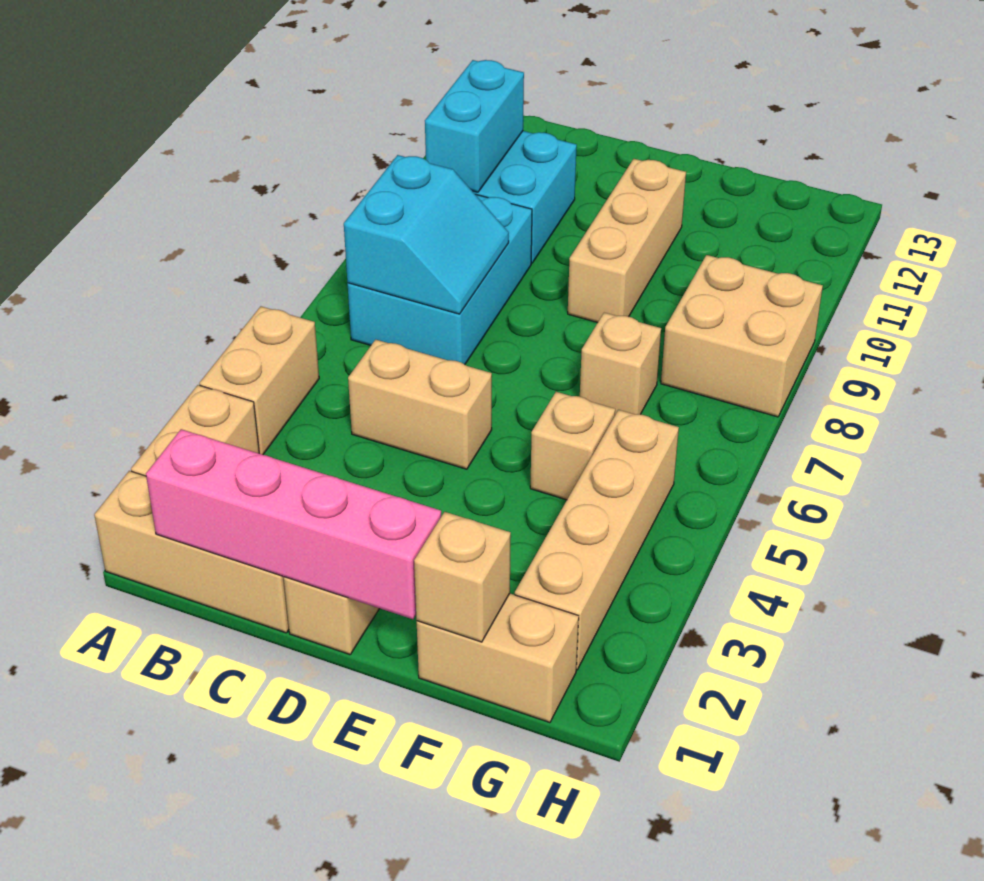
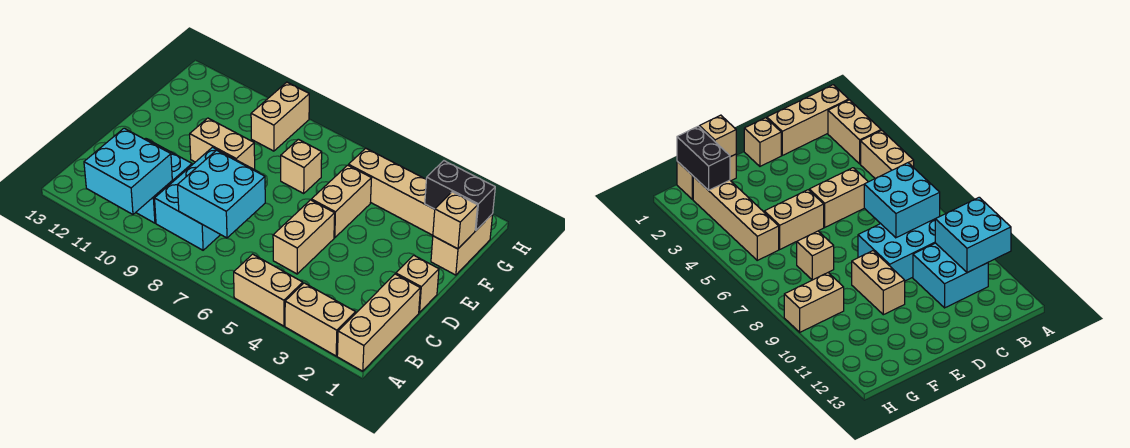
pink brick B1:E1 level 2 -> none
cyan brick B7:C9 level 1 -> cyan brick B8:D9 level 1
cyan slope B7:C8 level 2 top B -> cyan brick B7:C8 level 2
cyan brick B10:B11 level 2 -> cyan brick A10:B11 level 2
tan brick E9:E11 level 1 -> tan brick E9:E10 level 1
tan brick F5 level 1 -> tan brick E5:F5 level 1
none -> black brick G1:G2 level 2
tan brick G8:H9 level 1 -> tan brick G9:H9 level 1

